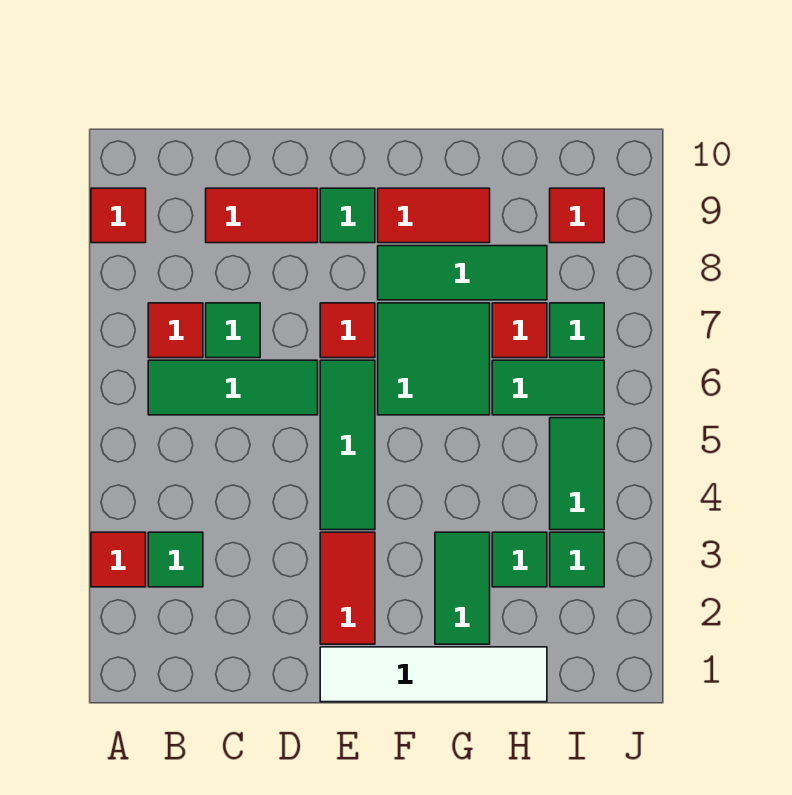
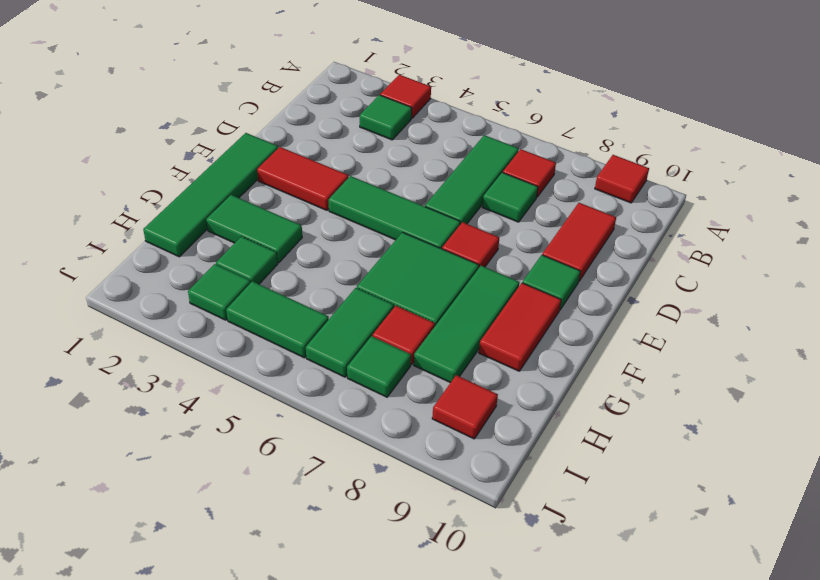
white tile E1:H1 level 1 -> green tile E1:H1 level 1

